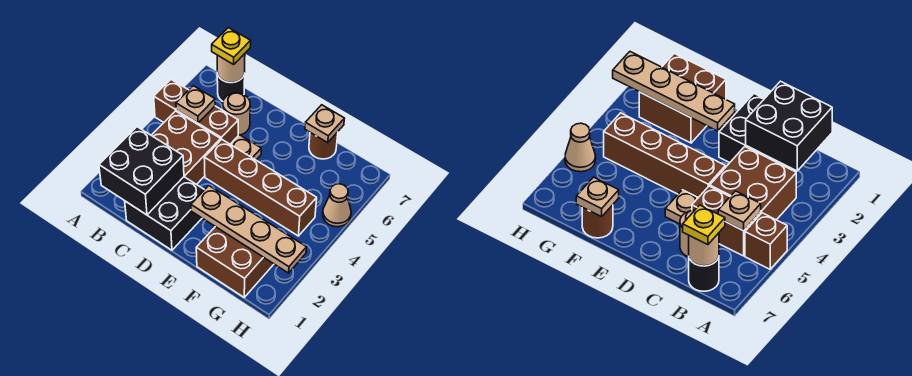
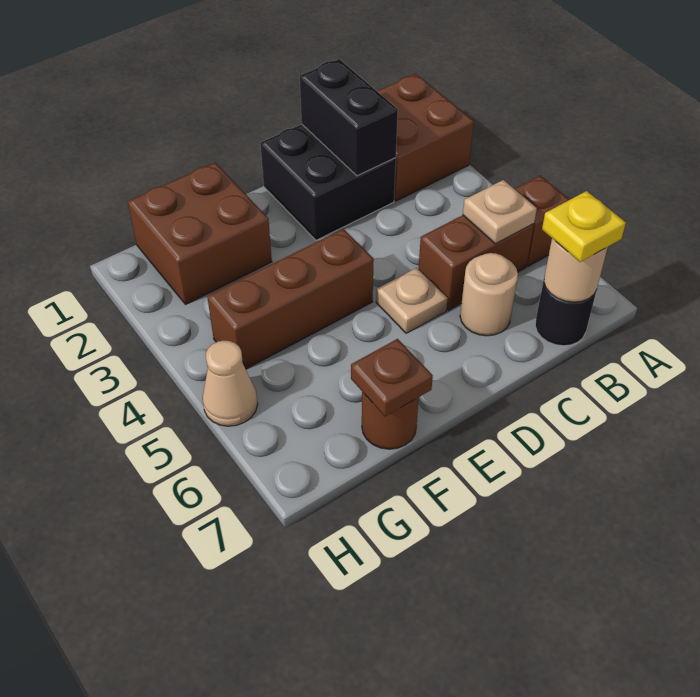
black brick B1:C2 level 2 -> black brick C1:C2 level 2
brown brick B3:C4 level 1 -> brown brick A1:B2 level 1
brown brick D4:G4 level 1 -> brown brick E4:G4 level 1
tan plate E2:H2 level 2 -> none
tan plate F7 level 2 -> brown plate F7 level 2

